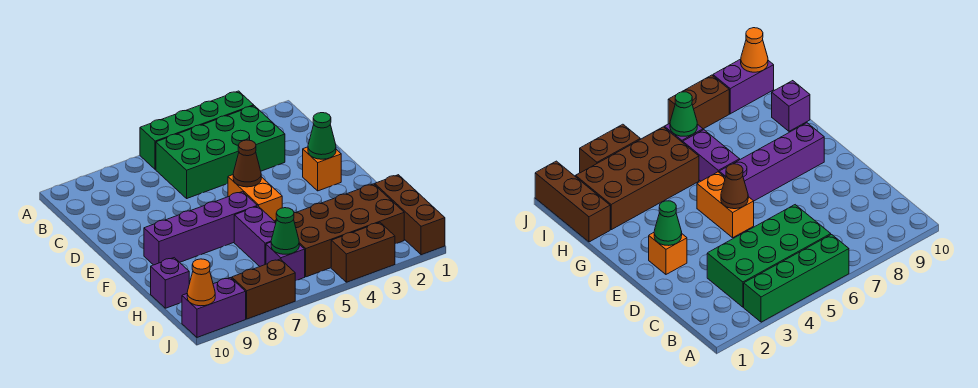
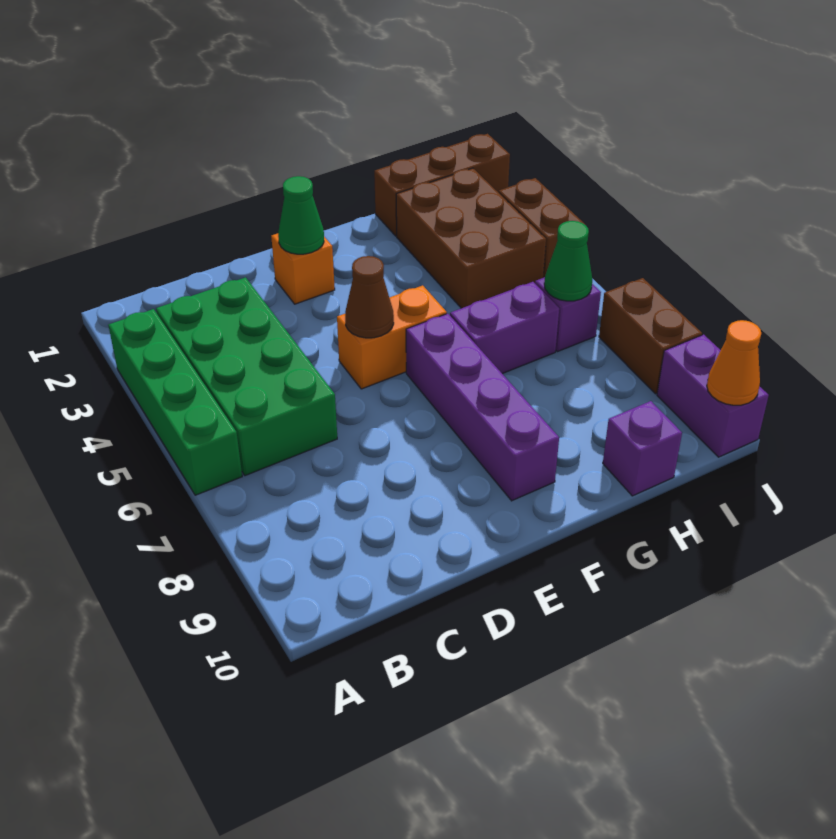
brown brick H2:I5 level 1 -> brown brick H2:I4 level 1

